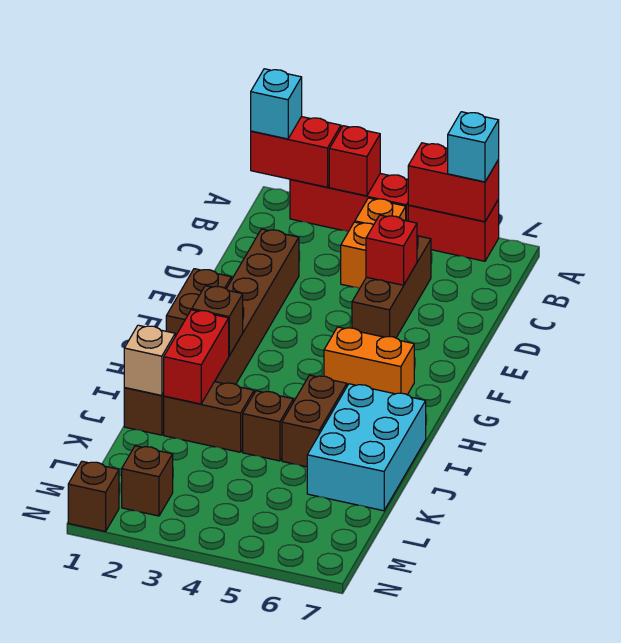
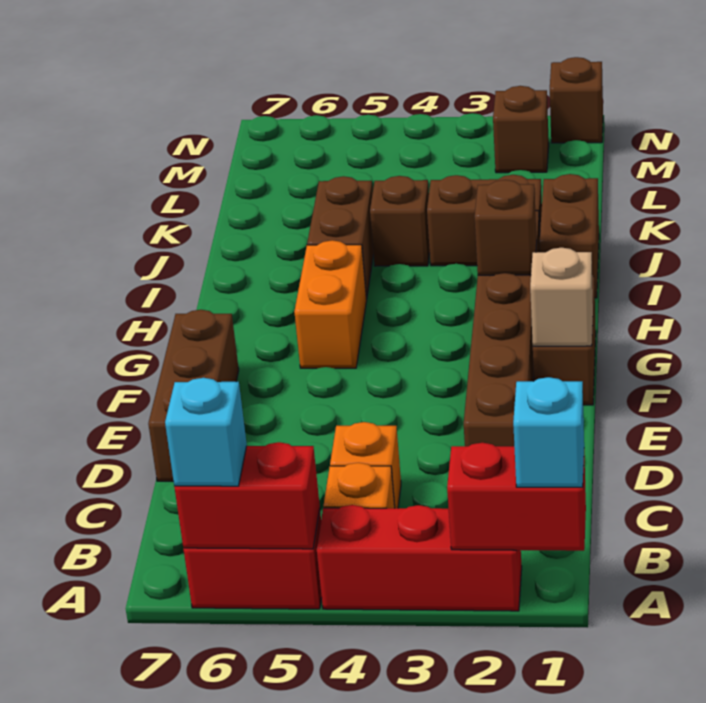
red brick A3 level 2 -> none
brown brick C5:E5 level 1 -> brown brick D7:F7 level 1
red brick D5 level 2 -> none
orange brick G5:G6 level 1 -> orange brick G5:H5 level 1
red brick I2:J2 level 2 -> none
cyan brick I6:K7 level 1 -> none
tan brick J1 level 2 -> tan brick F1 level 2

